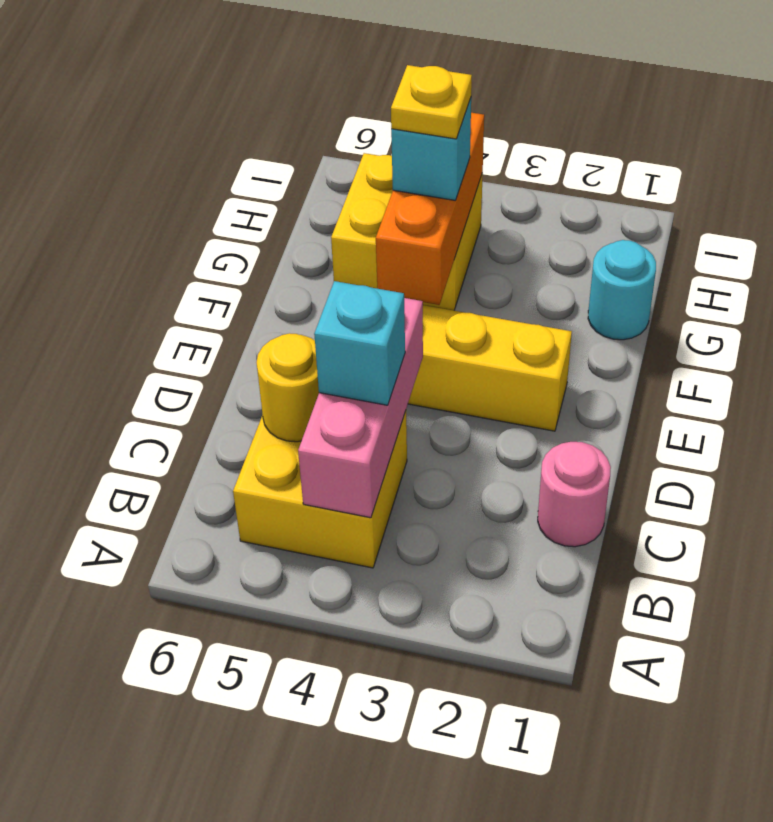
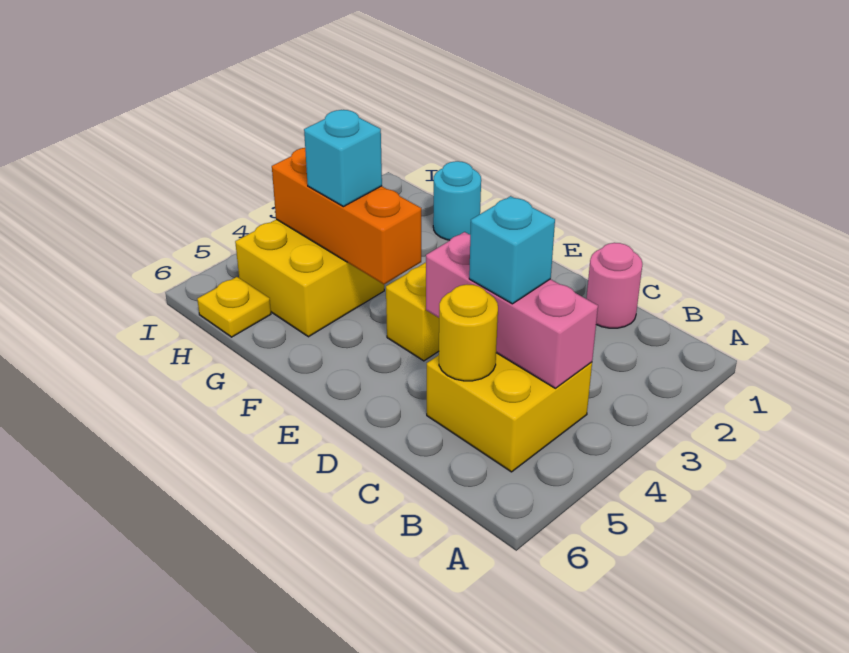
yellow plate G4 level 4 -> yellow plate H6 level 1

